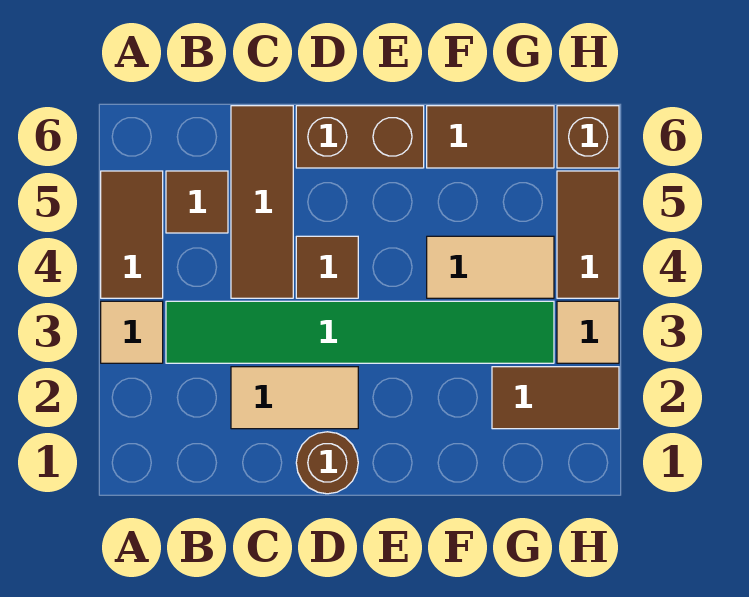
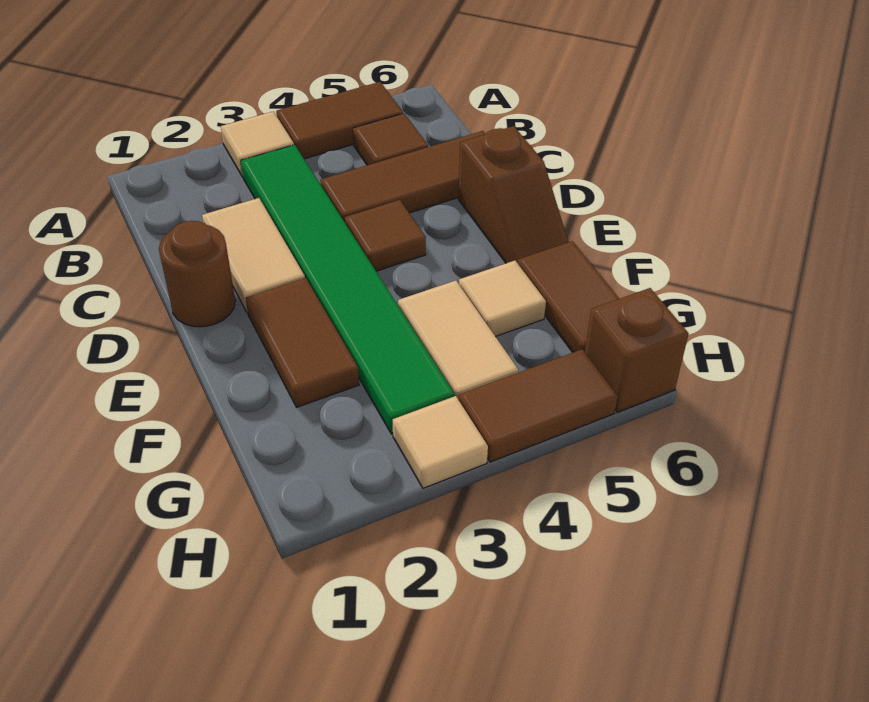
brown brick D6:E6 level 1 -> brown slope D6:E6 level 1 top D
none -> tan tile F5 level 1
brown tile G2:H2 level 1 -> brown tile E2:F2 level 1

